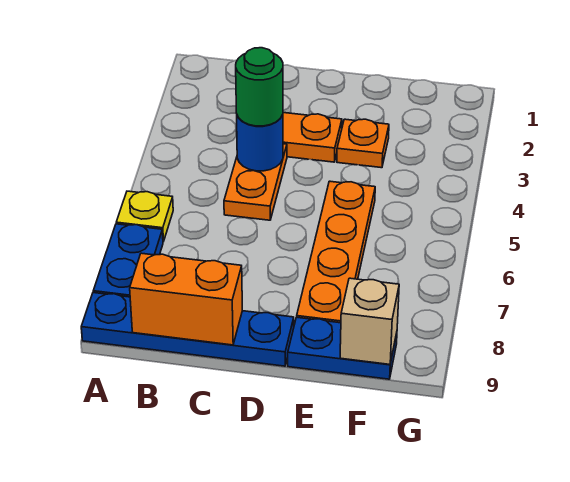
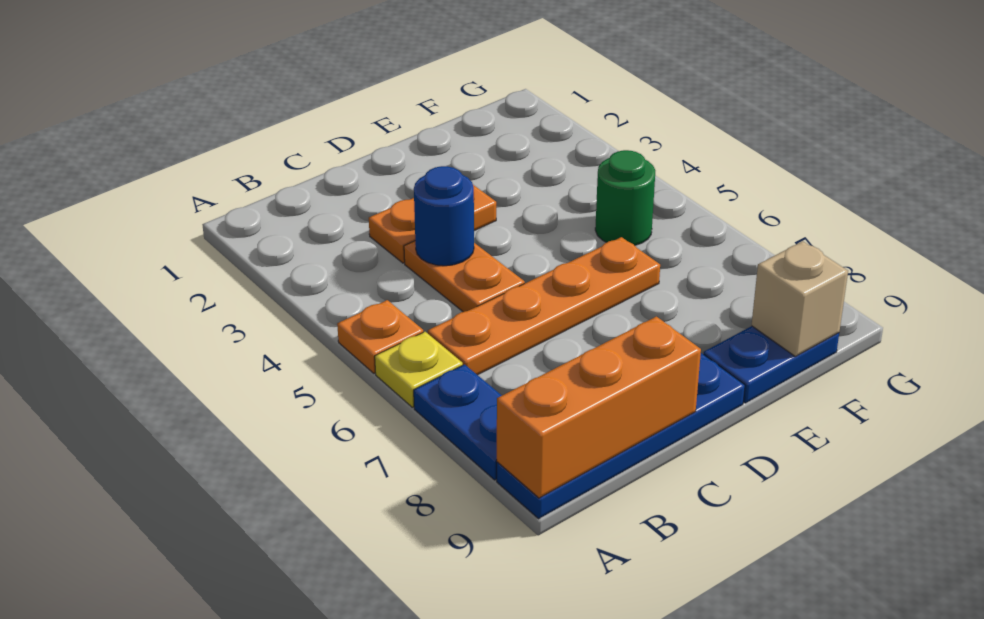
orange brick B9:C9 level 2 -> orange brick A9:C9 level 2
green round brick C4 level 3 -> green round brick F5 level 1
orange plate E3 level 1 -> orange plate A5 level 1
orange plate E5:E8 level 1 -> orange plate B6:E6 level 1

